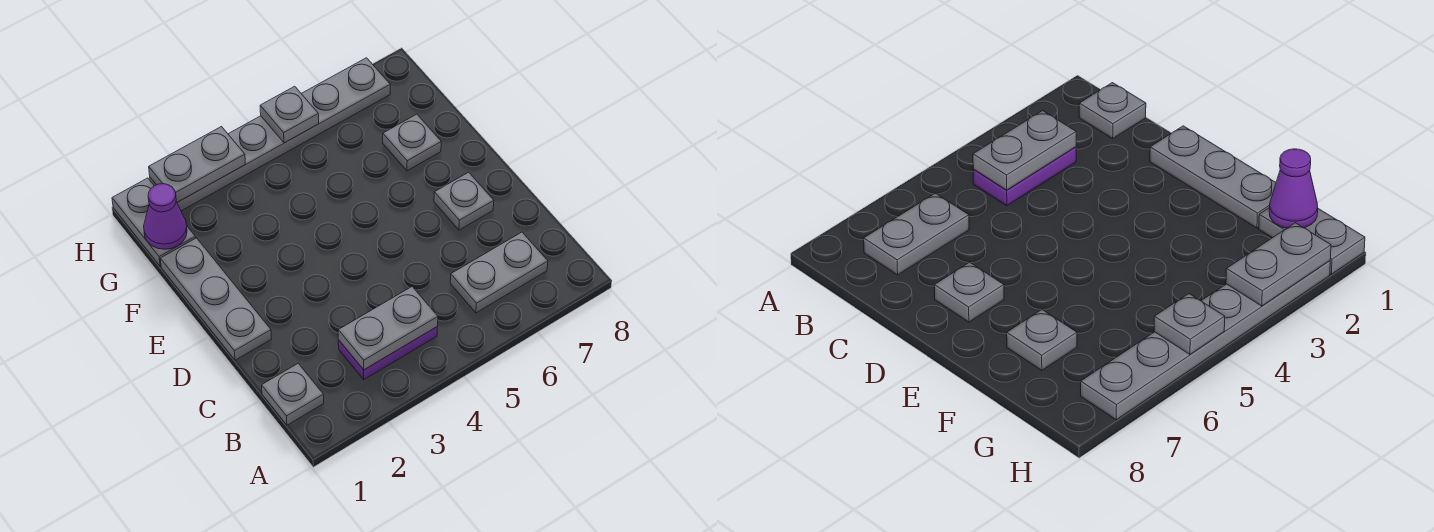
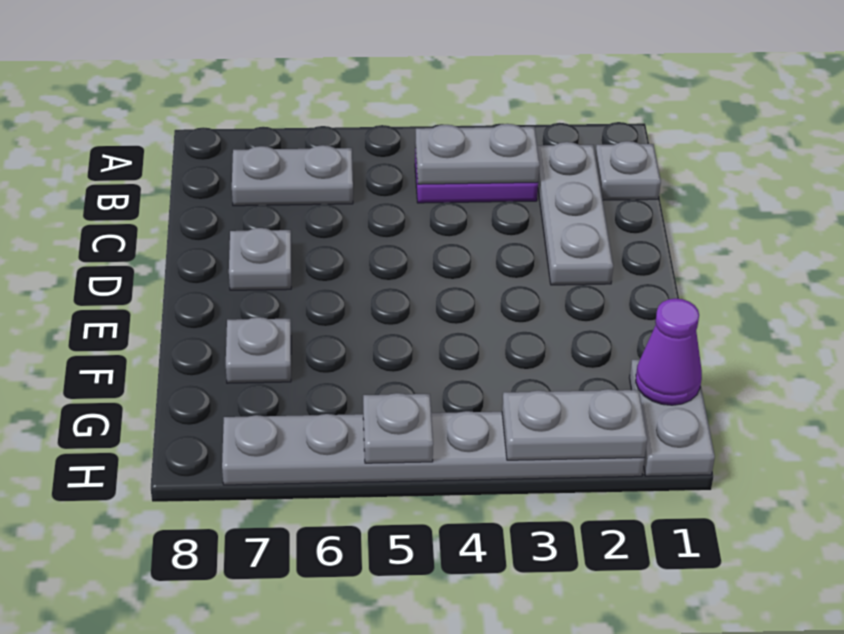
grey plate D1:F1 level 1 -> grey plate B2:D2 level 1

